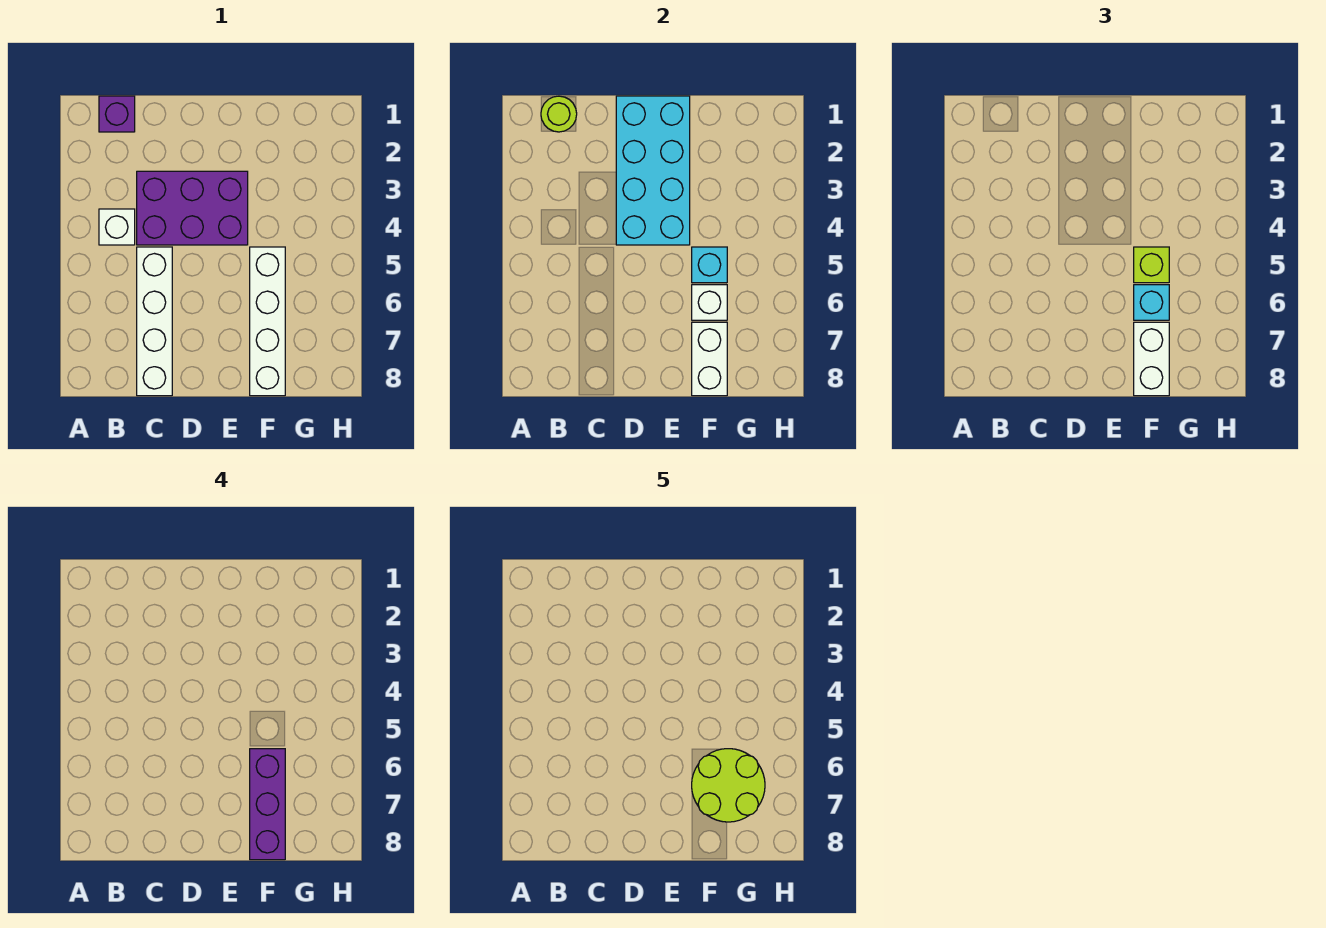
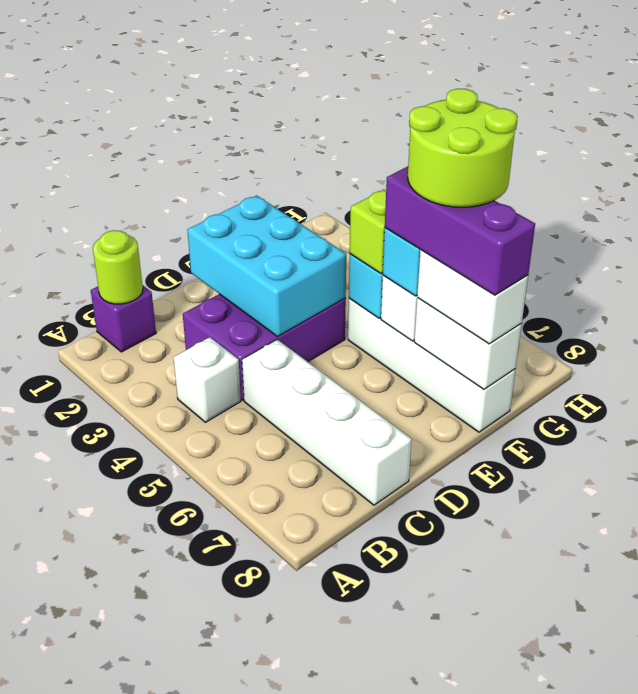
cyan brick D1:E4 level 2 -> cyan brick D2:E4 level 2

